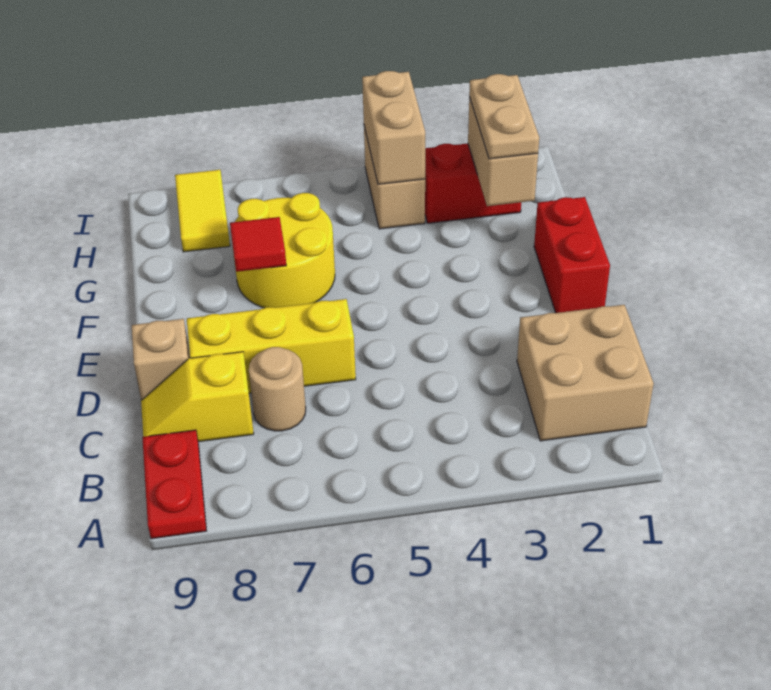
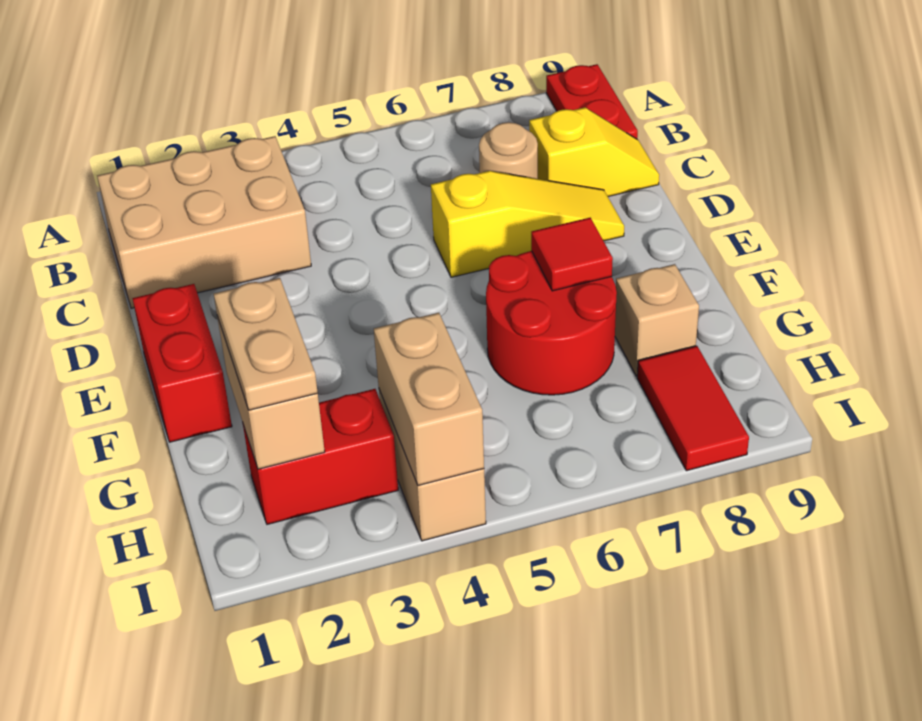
tan brick B1:C2 level 1 -> tan brick B1:C3 level 1
yellow brick D6:D8 level 1 -> yellow slope D6:D8 level 1 top 6
tan brick D9 level 1 -> tan brick G8 level 1
yellow round brick F6:G7 level 1 -> red round brick F6:G7 level 1
yellow tile H8:I8 level 1 -> red tile H8:I8 level 1

